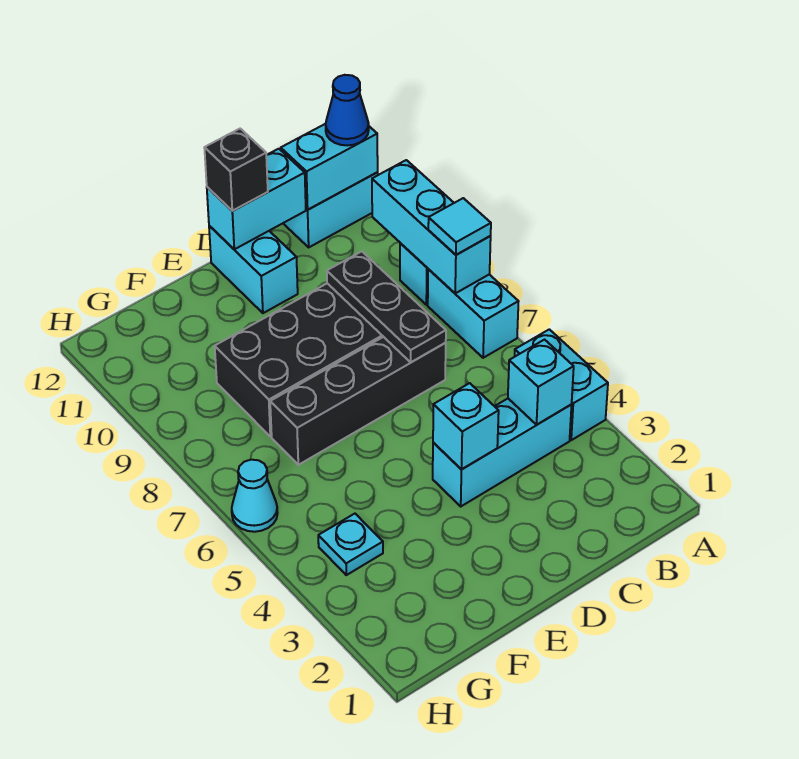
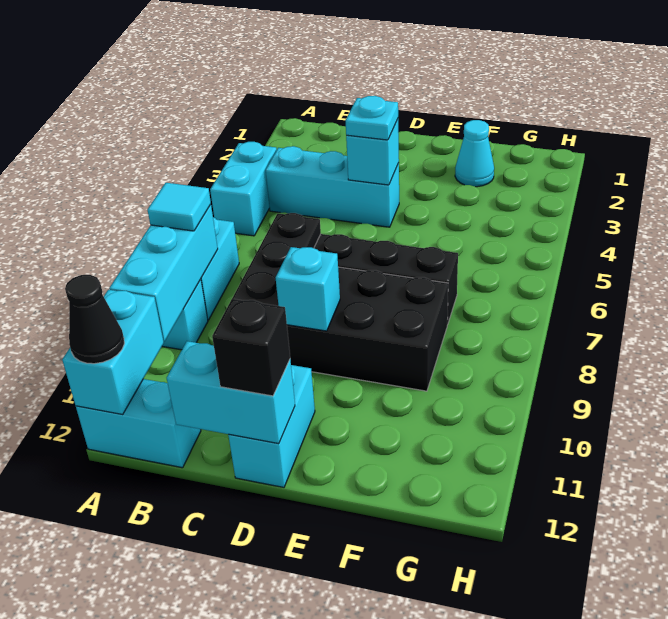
cyan brick A12:B12 level 2 -> cyan brick A11:A12 level 2
blue cone A12 level 3 -> black cone A12 level 3
cyan brick B4 level 2 -> cyan brick D9 level 2
cyan plate G4 level 1 -> cyan plate D4 level 3
cyan cone H6 level 1 -> cyan cone F2 level 1

